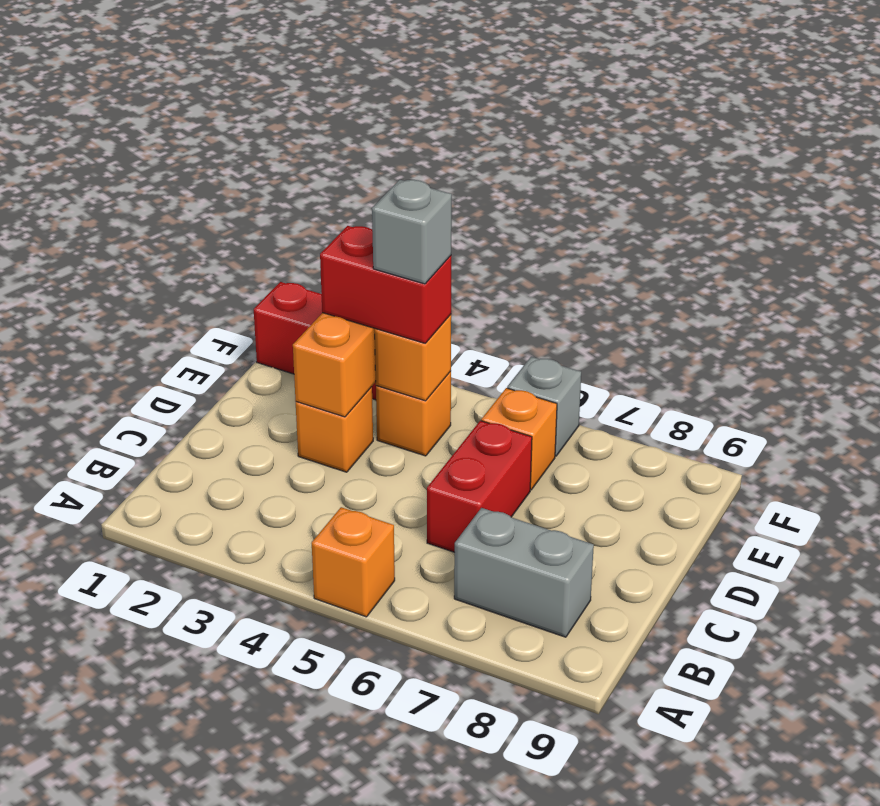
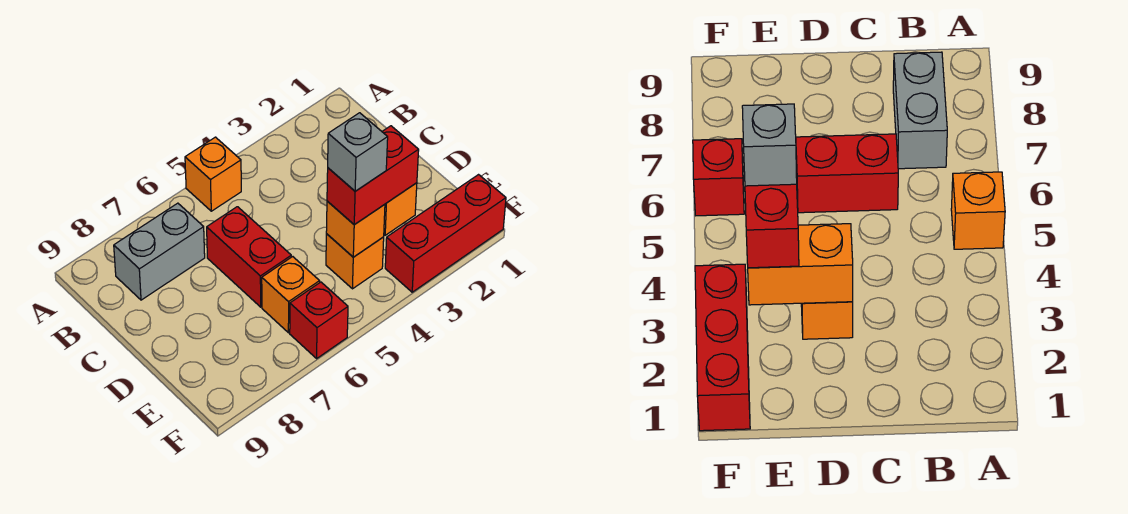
grey brick F6 level 1 -> red brick F6 level 1

